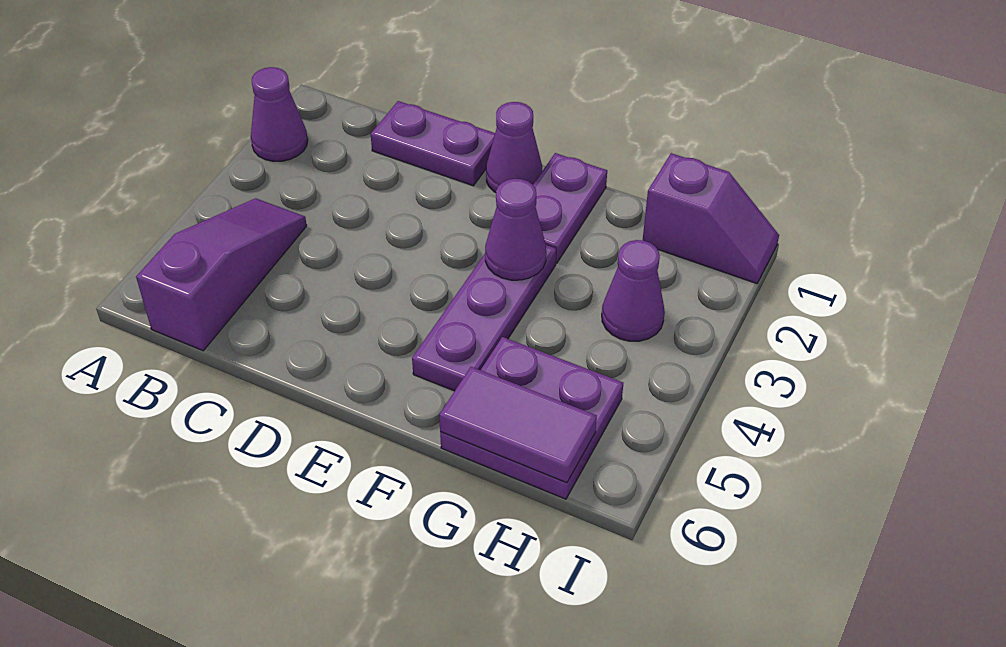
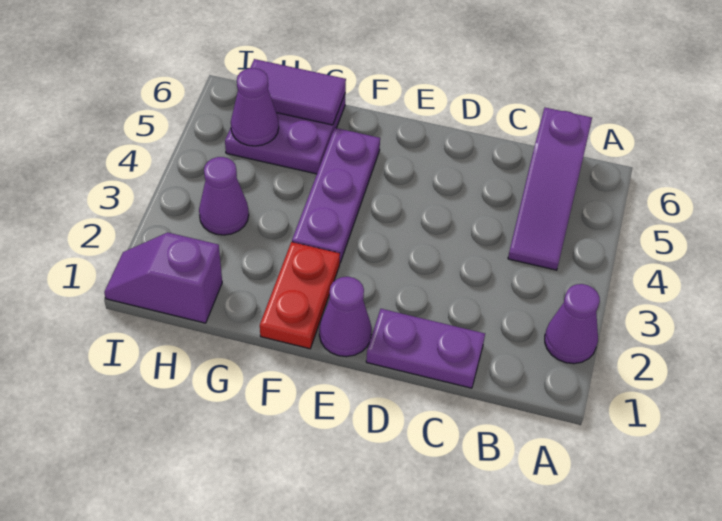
purple plate F1:F2 level 1 -> red plate F1:F2 level 1
purple cone F3 level 2 -> purple cone H5 level 2

